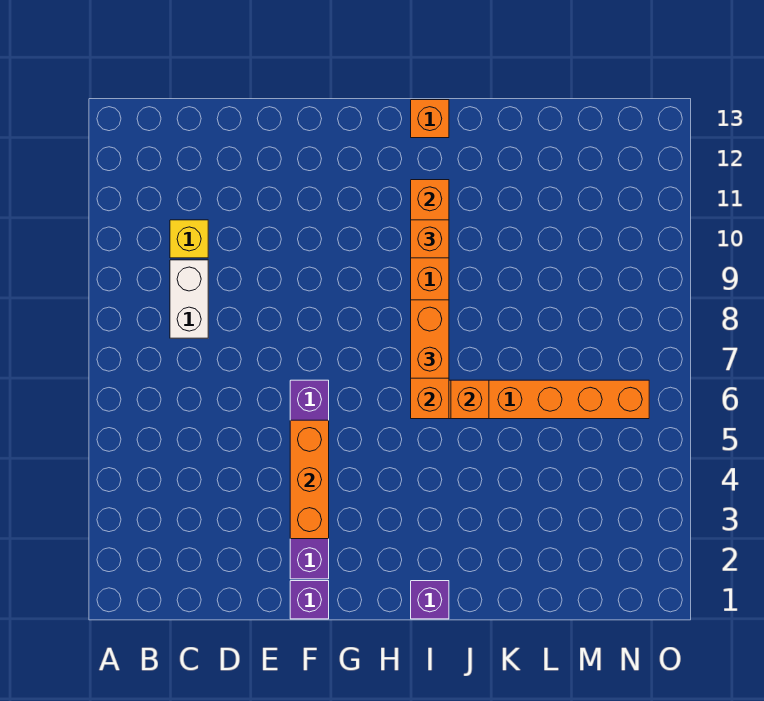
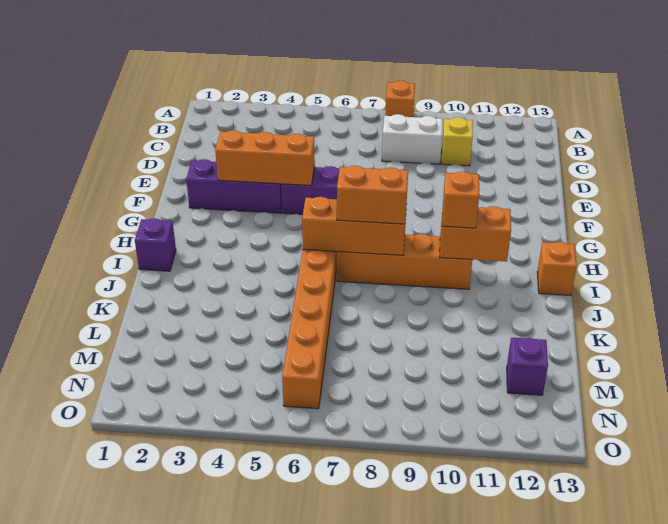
purple brick F1 level 1 -> purple brick M12 level 1
orange brick J6 level 2 -> orange brick A8 level 1

